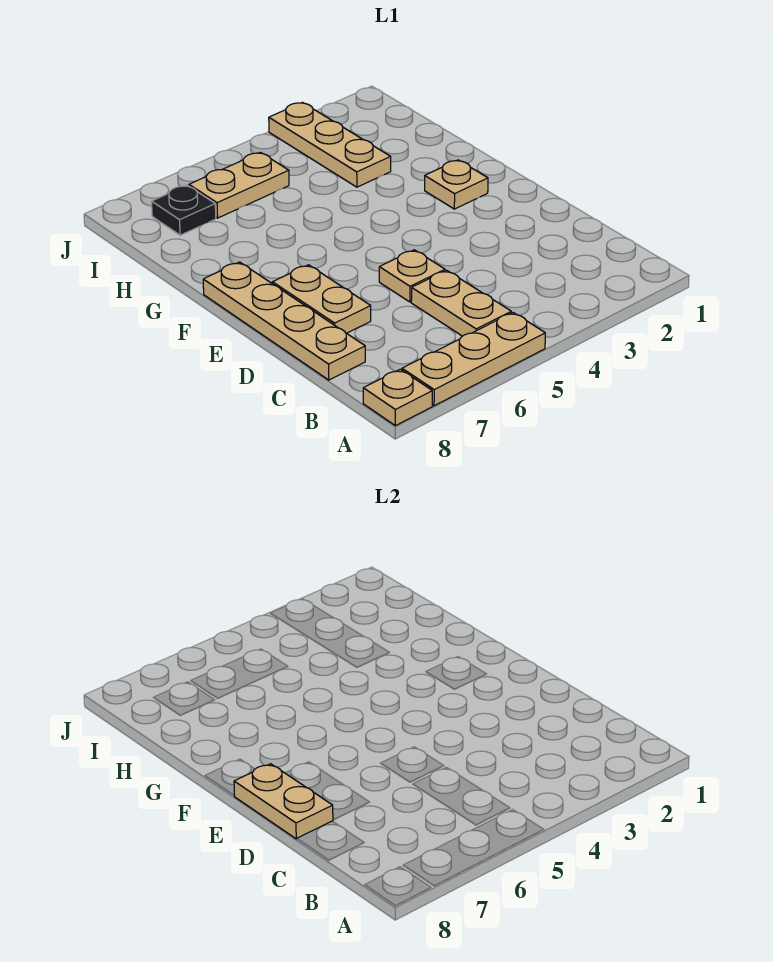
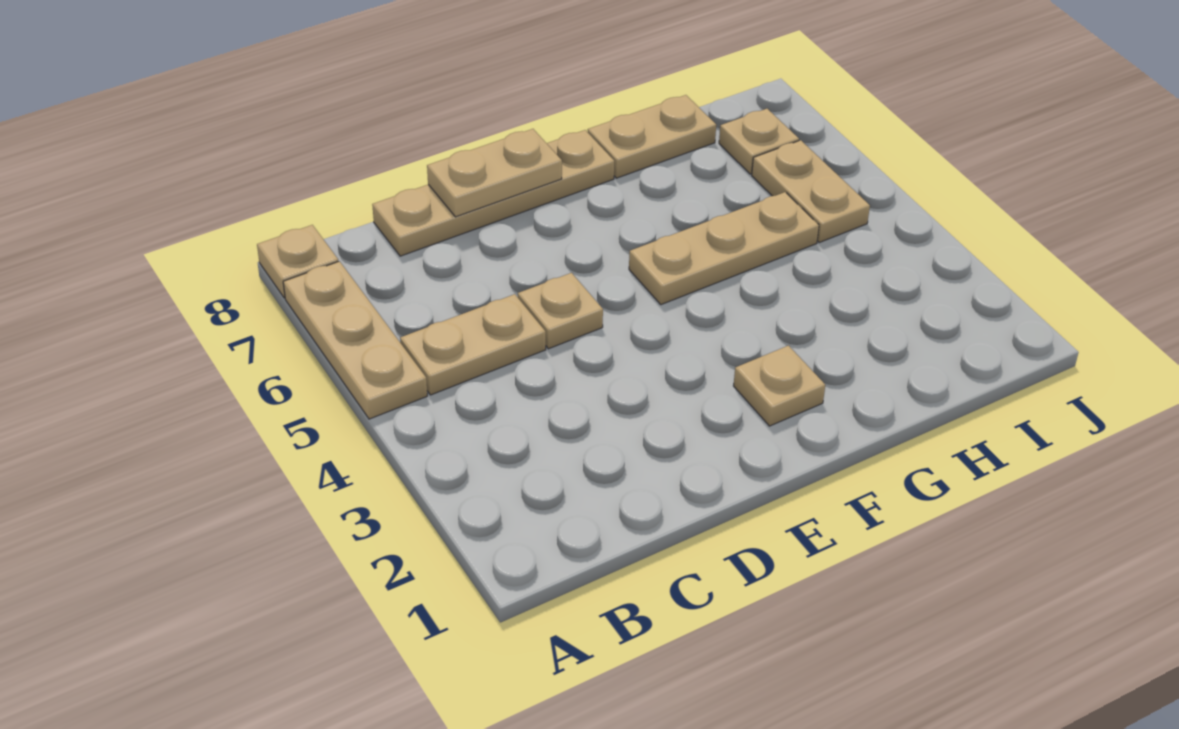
tan plate D7:E7 level 1 -> tan plate G8:H8 level 1
tan plate H3:J3 level 1 -> tan plate F5:H5 level 1
black plate I7 level 1 -> tan plate I7 level 1

